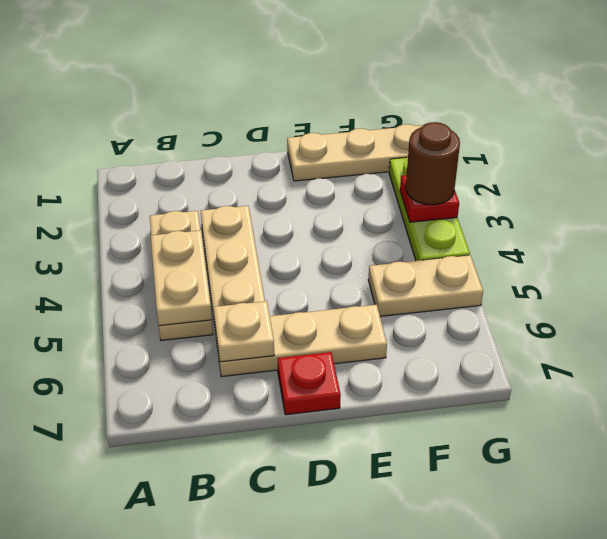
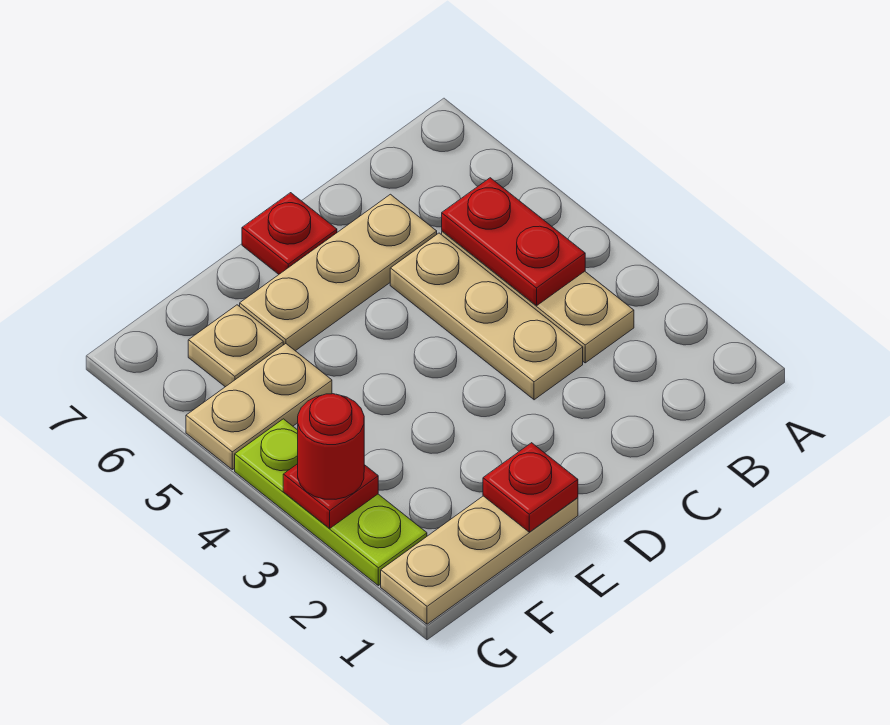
tan plate B4:B5 level 2 -> red plate B4:B5 level 2
tan plate C6 level 2 -> tan plate F6 level 1
none -> red plate E1 level 2
brown round brick G3 level 3 -> red round brick G3 level 3

